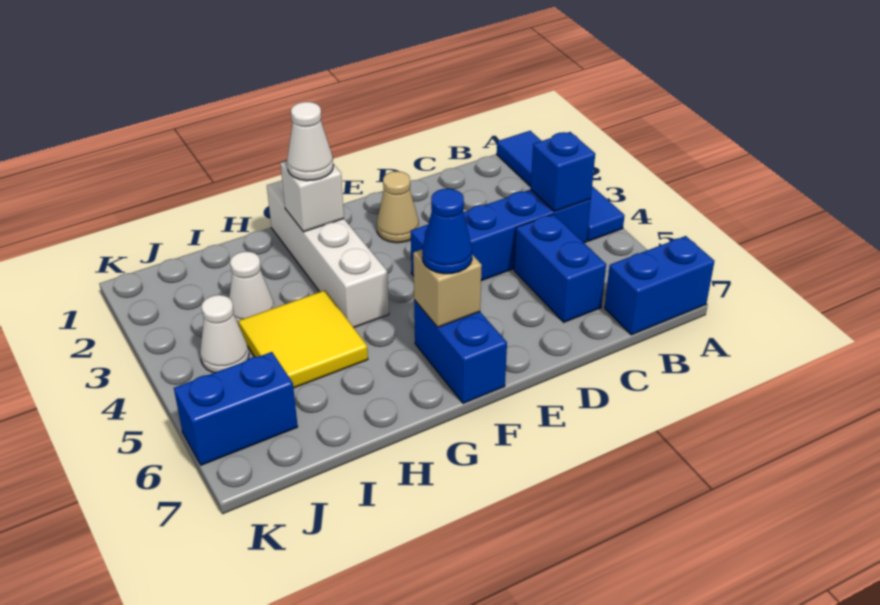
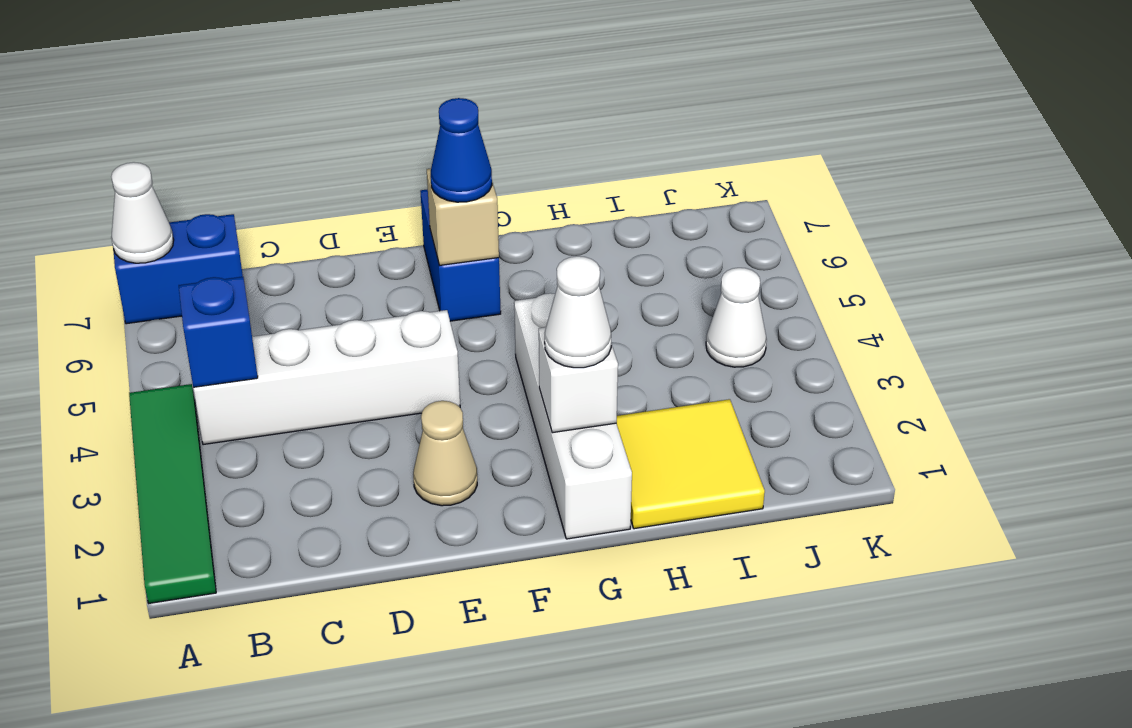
blue tile A1:A4 level 1 -> green tile A1:A4 level 1
blue brick B4:E4 level 1 -> white brick B4:E4 level 1
blue brick C5:C6 level 1 -> none
yellow tile H4:I5 level 1 -> yellow tile H1:I2 level 1
white cone I3 level 1 -> white cone A7 level 2
blue brick J6:K6 level 1 -> none

